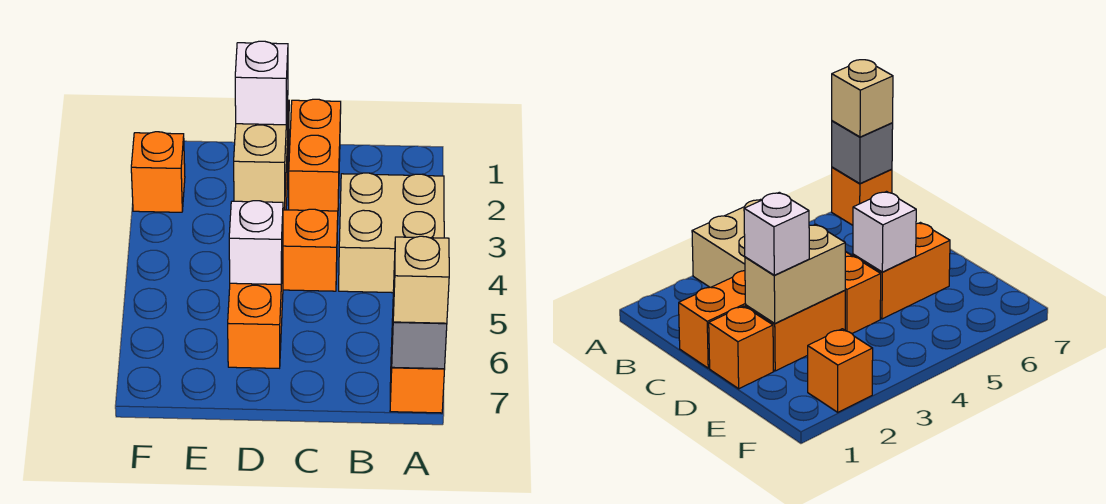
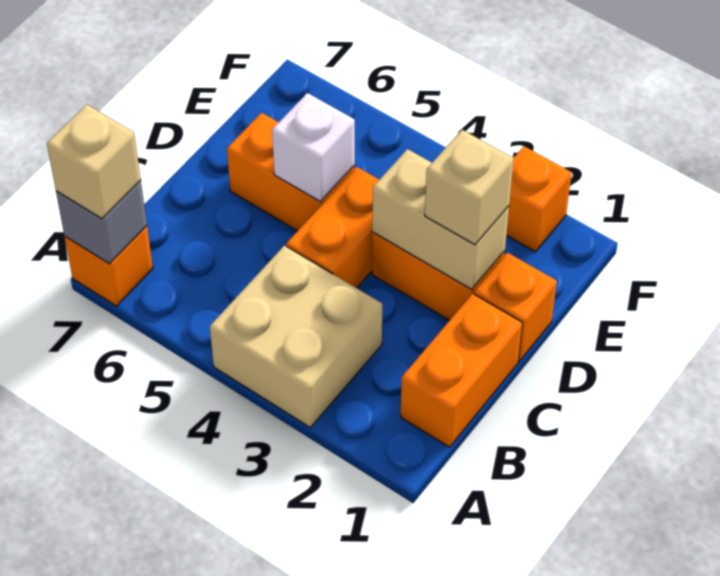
orange brick C1:C2 level 1 -> orange brick B1:C1 level 1
white brick D2 level 3 -> tan brick D2 level 3

